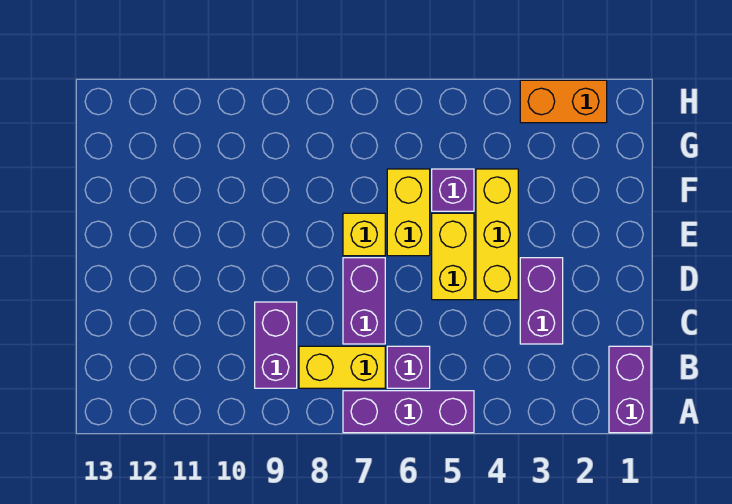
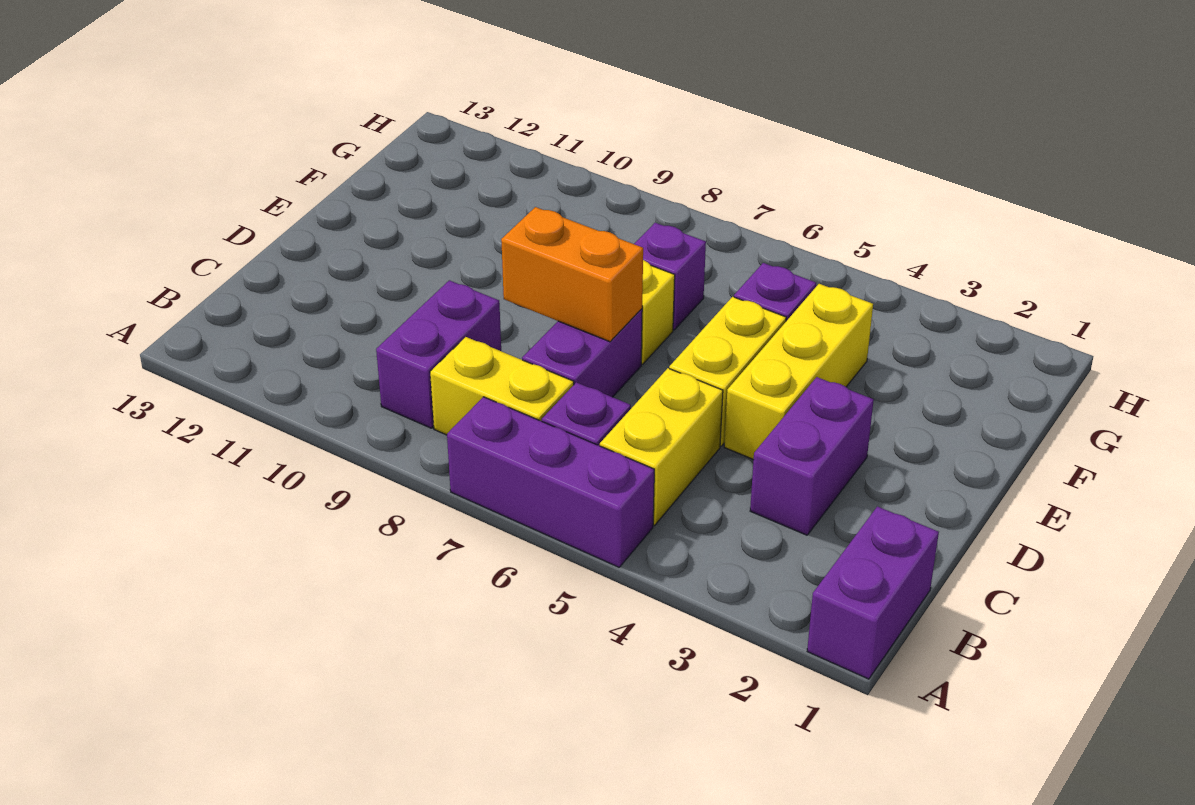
yellow brick E6:F6 level 1 -> yellow brick B5:C5 level 1
none -> purple brick F7 level 1
orange brick H2:H3 level 1 -> orange brick D7:D8 level 2

